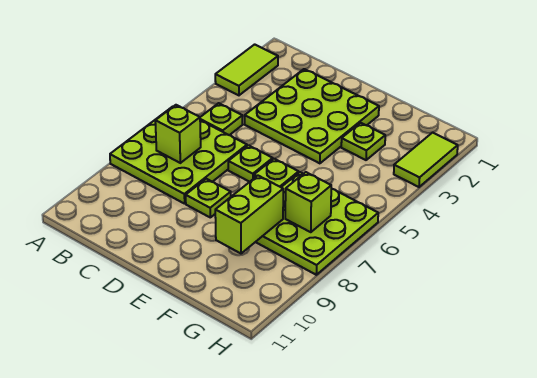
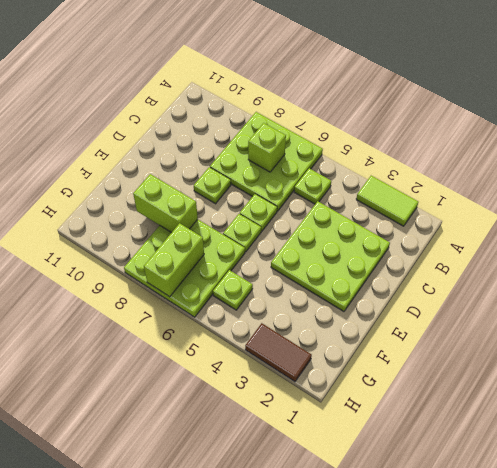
lime plate F3 level 1 -> lime plate G5 level 1
lime brick G7 level 2 -> lime brick G7:H7 level 2
lime tile H2:H3 level 1 -> brown tile H2:H3 level 1

